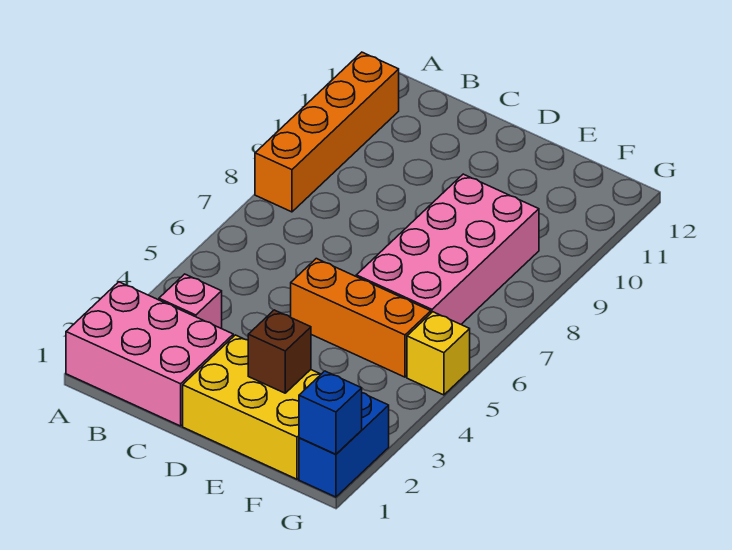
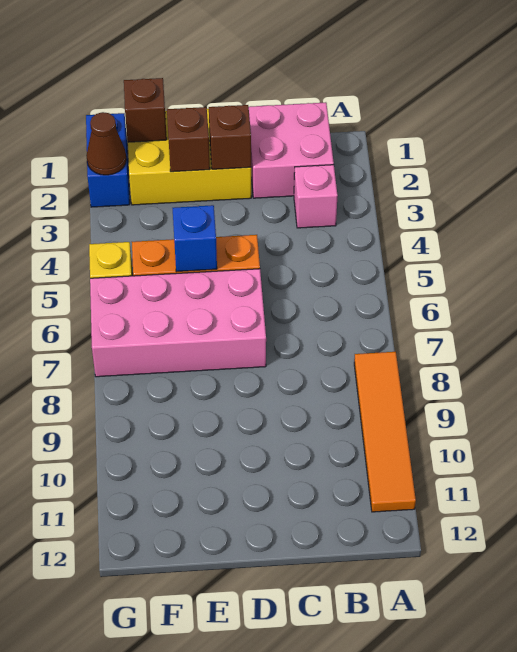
pink brick A1:C2 level 1 -> pink brick B1:C2 level 1
orange brick A8:A11 level 1 -> orange tile A8:A11 level 1
none -> brown brick D2 level 2
pink brick E6:F9 level 1 -> pink brick D6:G7 level 1
none -> brown brick F1 level 2
blue brick G1 level 2 -> blue brick E5 level 2
none -> brown cone G2 level 2

